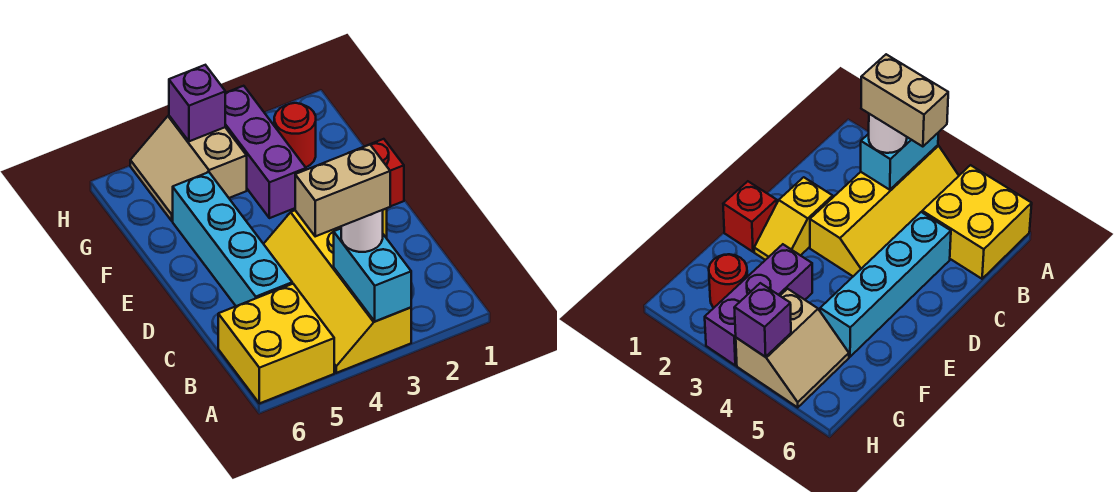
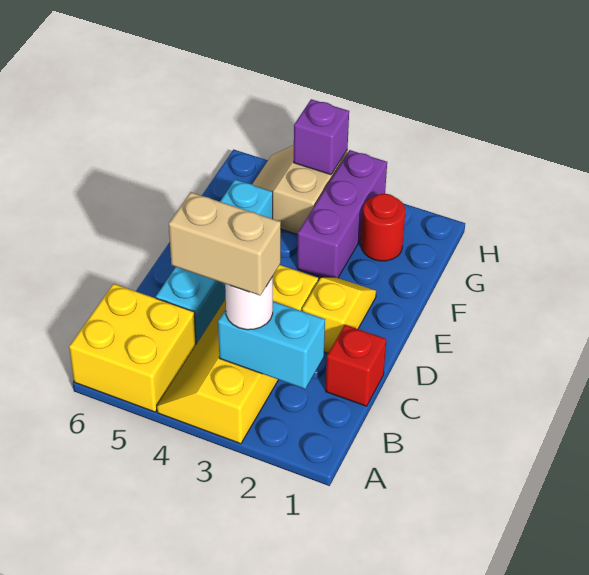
cyan brick A3:B3 level 2 -> cyan brick B2:B3 level 2
red brick E1 level 1 -> red brick C1 level 1

